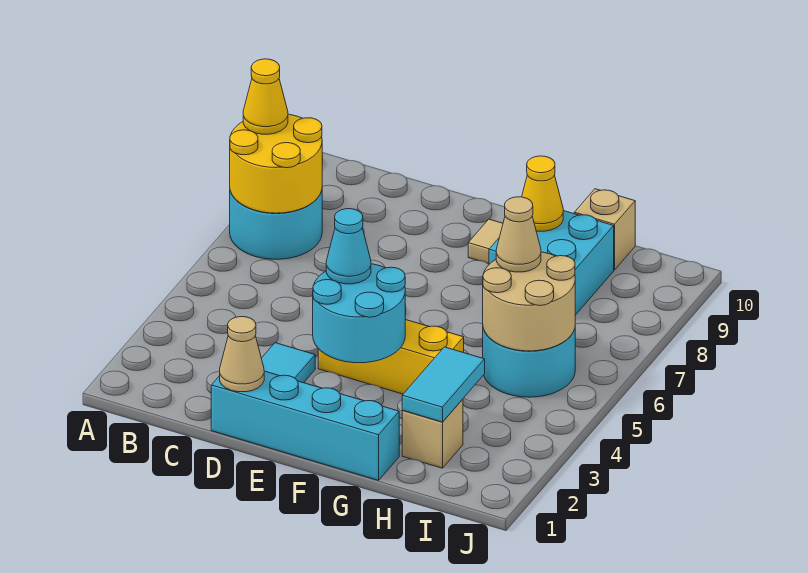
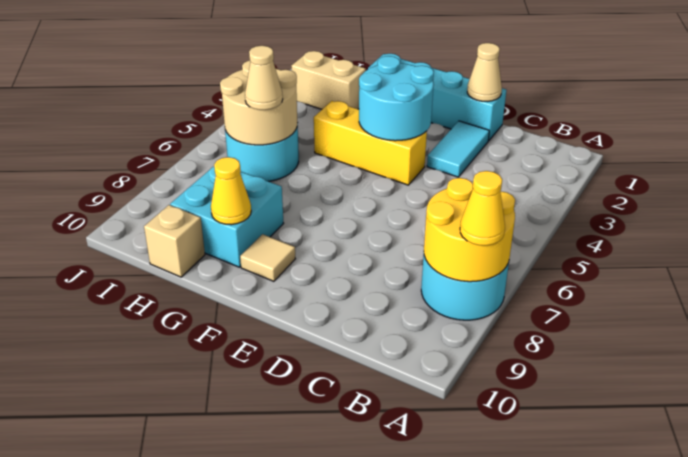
cyan cone E4 level 3 -> none
tan brick H2 level 1 -> tan brick H2:I2 level 1
cyan tile H2:H3 level 2 -> none

